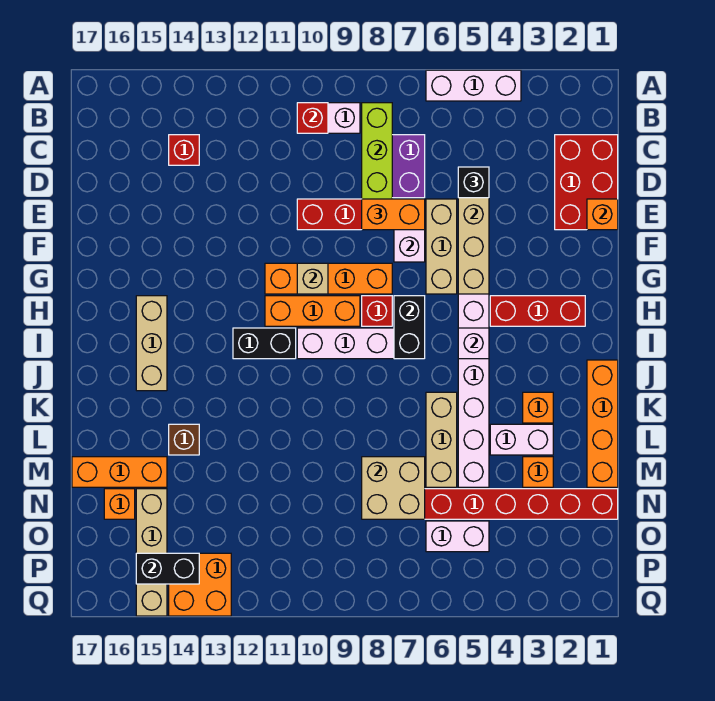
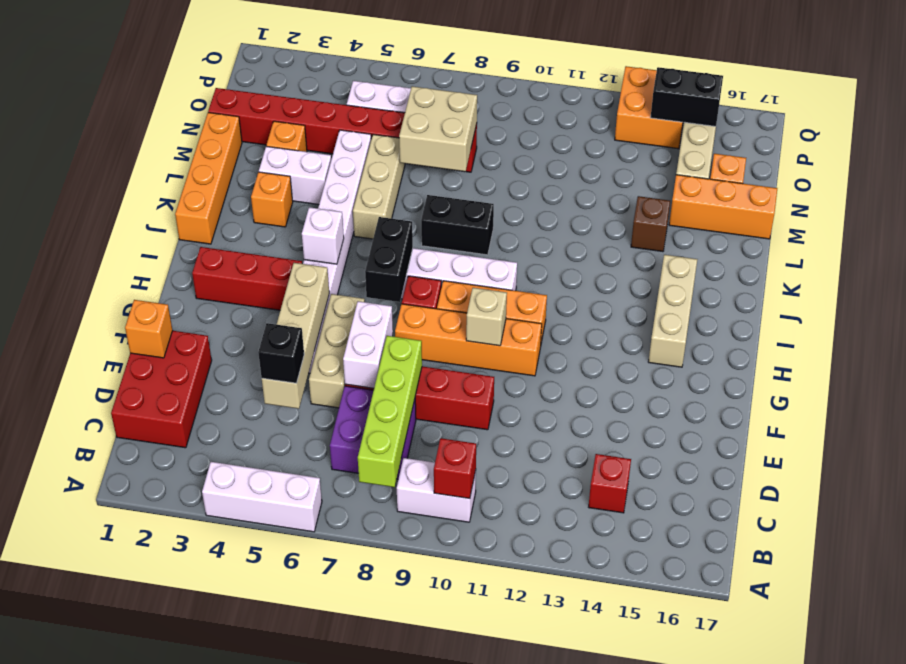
orange brick E7:E8 level 3 -> none
black brick I11:I12 level 1 -> black brick K8:K9 level 1

